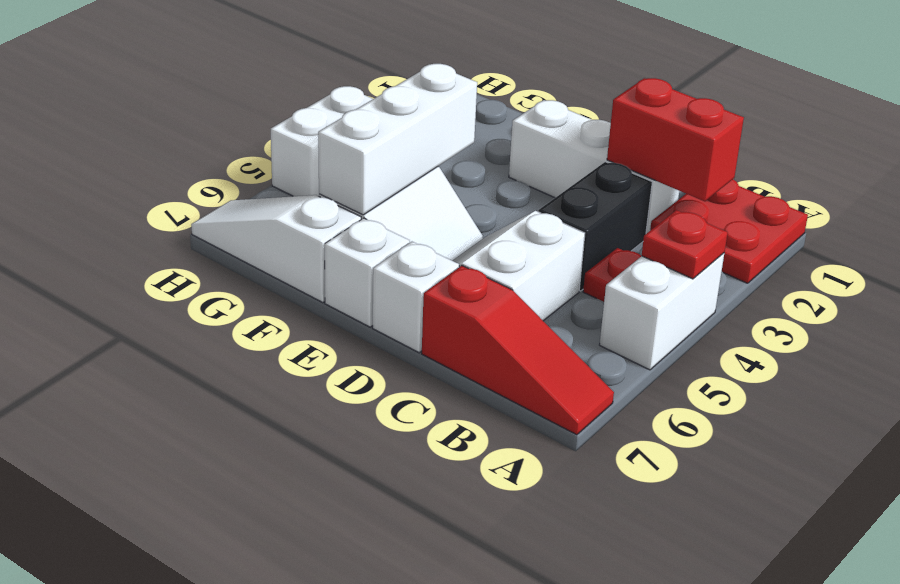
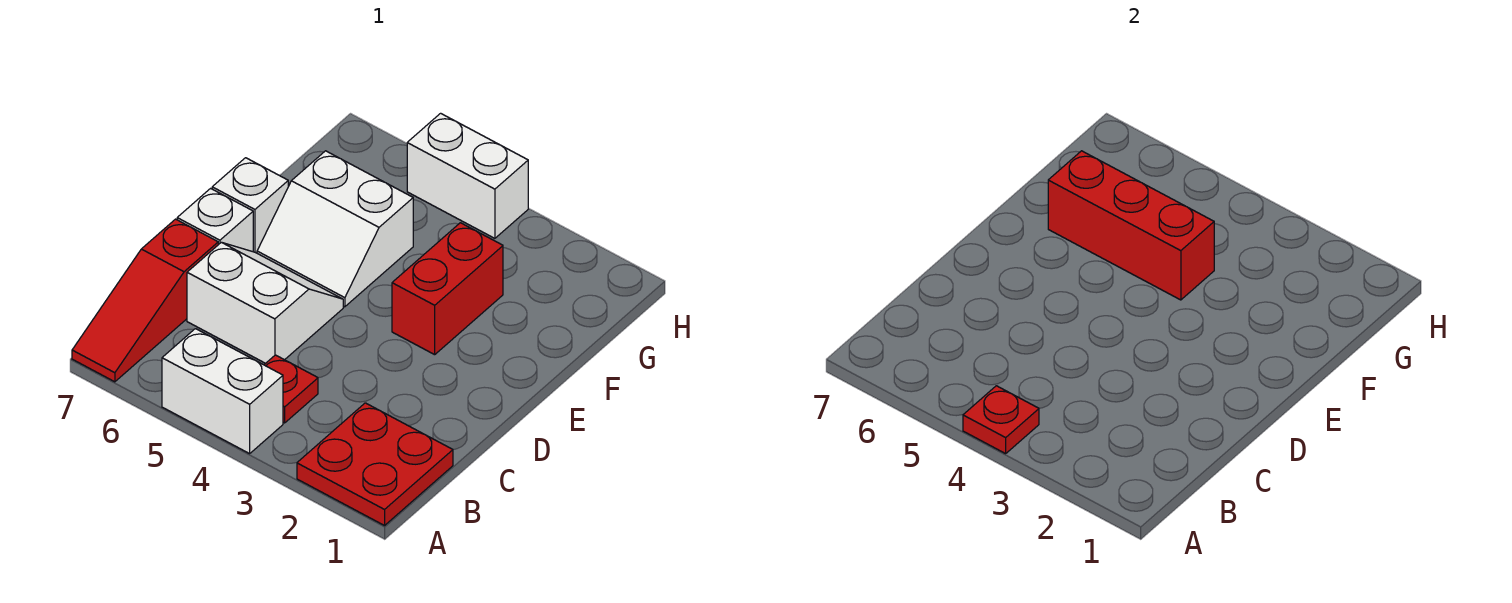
red brick B2:C2 level 2 -> red brick E3:F3 level 1
white brick C2:E2 level 1 -> none
black brick C3:C4 level 1 -> none
white brick F4:F6 level 2 -> red brick F4:F6 level 2
white slope F7:H7 level 1 top F -> none

